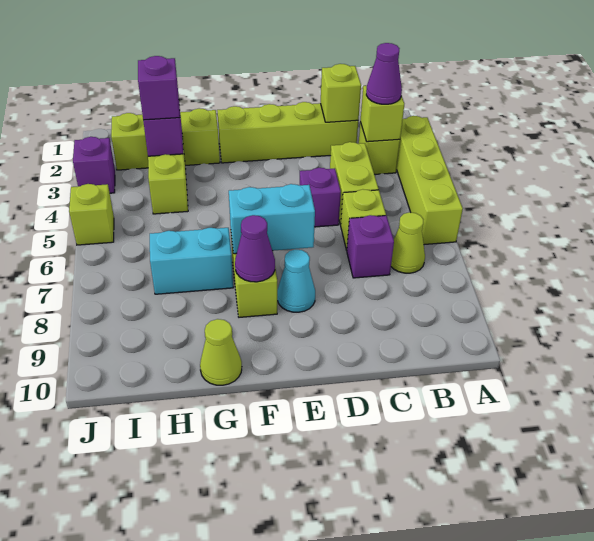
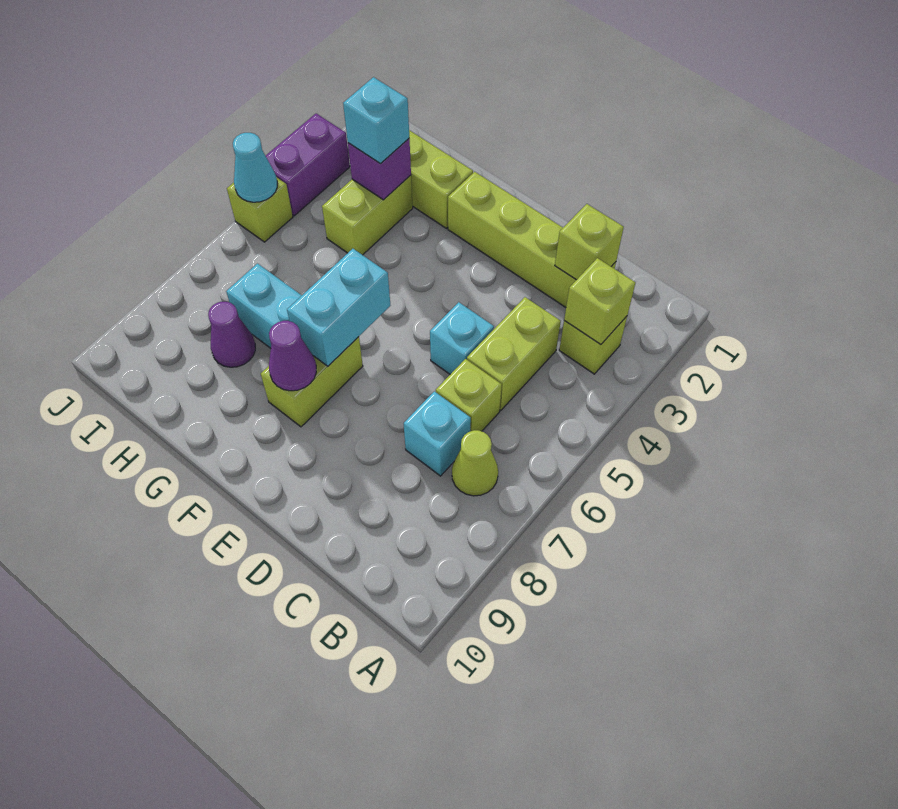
lime brick A3:A6 level 1 -> none
purple cone B3 level 3 -> purple cone H8 level 1
purple brick C7 level 1 -> cyan brick C7 level 1
purple brick D5 level 1 -> cyan brick D5 level 1
cyan brick E7:F7 level 2 -> cyan brick F6:F7 level 2
cyan cone E8 level 1 -> cyan cone J5 level 2
lime cone G10 level 1 -> none
purple brick H3 level 3 -> cyan brick H3 level 3
purple brick J3 level 1 -> purple brick J3:J4 level 1

